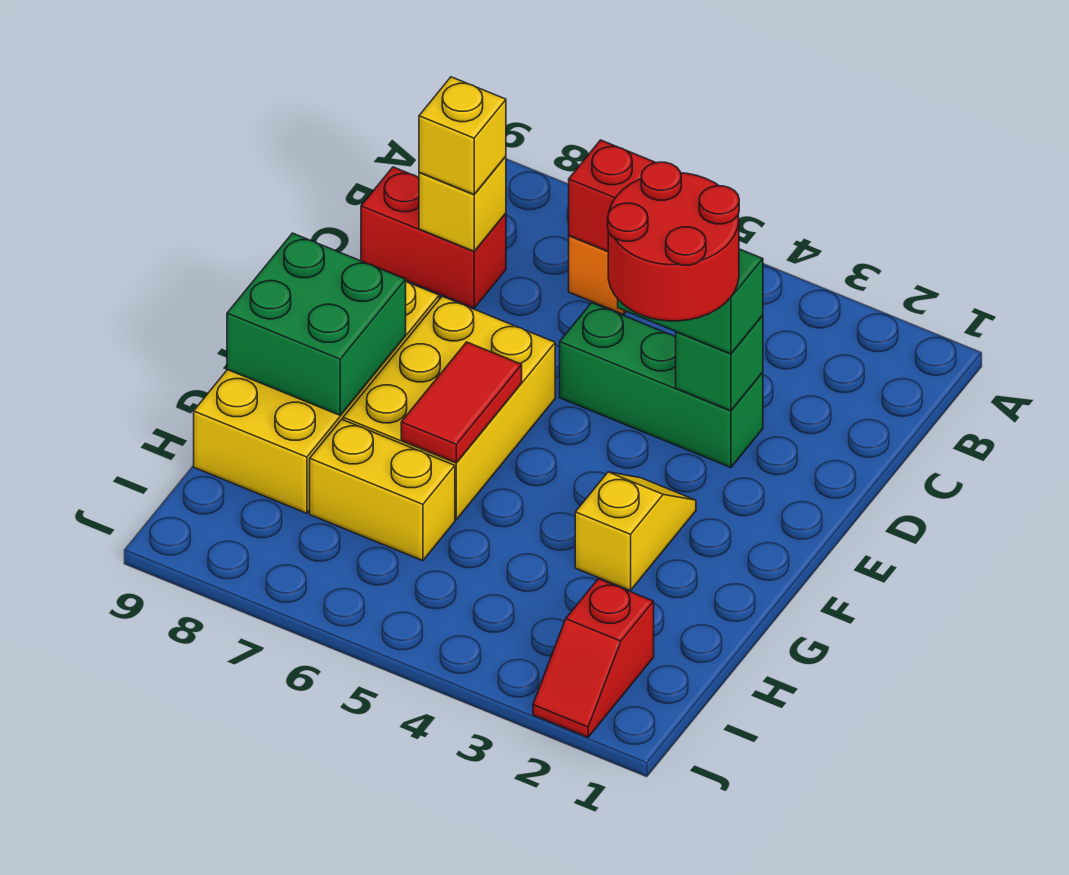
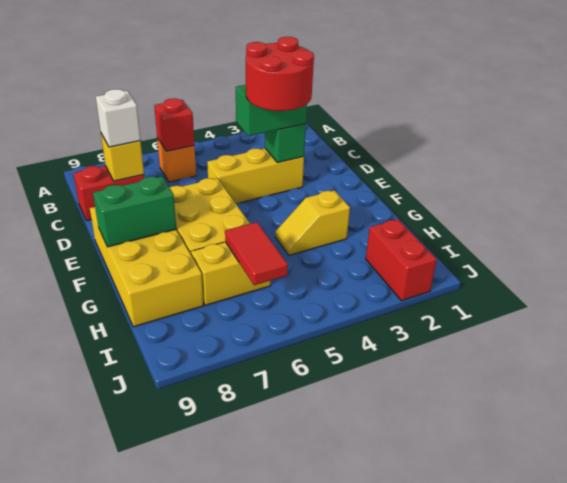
yellow brick C8 level 3 -> white brick C8 level 3
green brick D3:D5 level 1 -> yellow brick D3:D5 level 1
yellow slope F3:G3 level 1 top G -> yellow slope G3:G4 level 1 top 3
red tile F6:G6 level 2 -> red tile H6:I6 level 2
green brick F8:G9 level 2 -> green brick F8:F9 level 2
red slope I2:J2 level 1 top I -> red brick I2:J2 level 1

